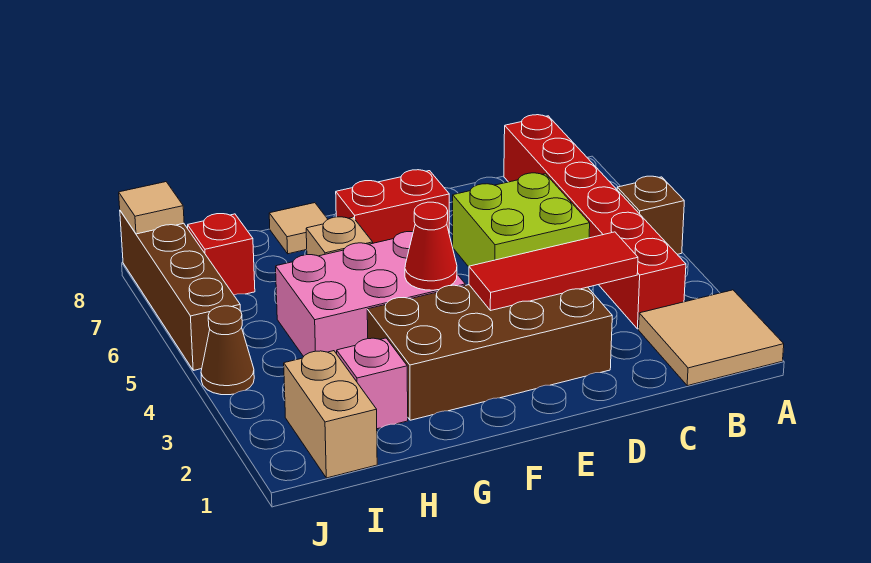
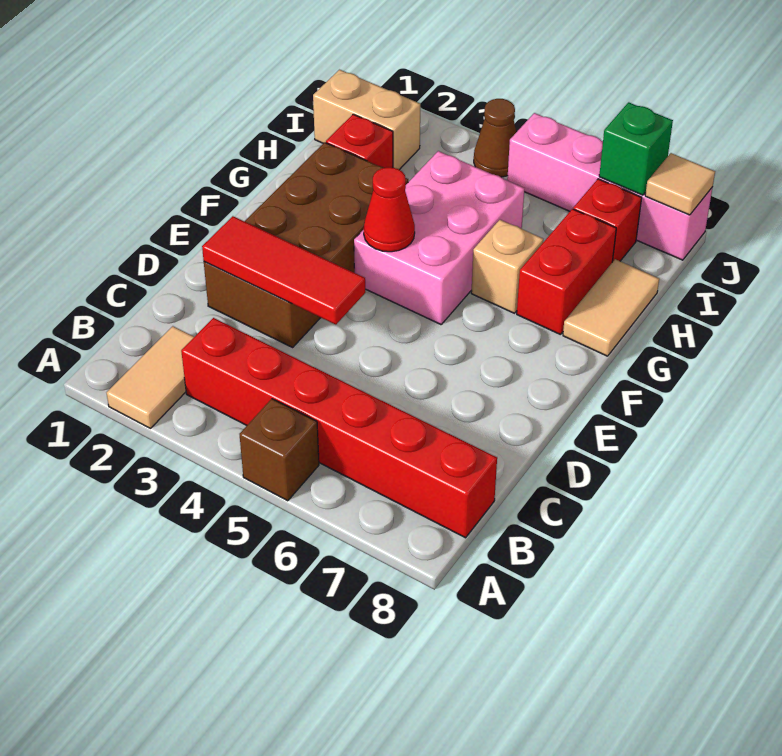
tan tile A1:B2 level 1 -> tan tile A2:B2 level 1
red tile C3:E3 level 2 -> red tile D2:D4 level 2
lime brick C5:D6 level 1 -> none
red brick E7:F7 level 1 -> red brick G7:H7 level 1
tan tile G8 level 1 -> tan tile G8:H8 level 1
pink brick H2 level 1 -> red brick H2 level 1
brown brick J5:J8 level 1 -> pink brick J5:J8 level 1
none -> green brick J7 level 2

